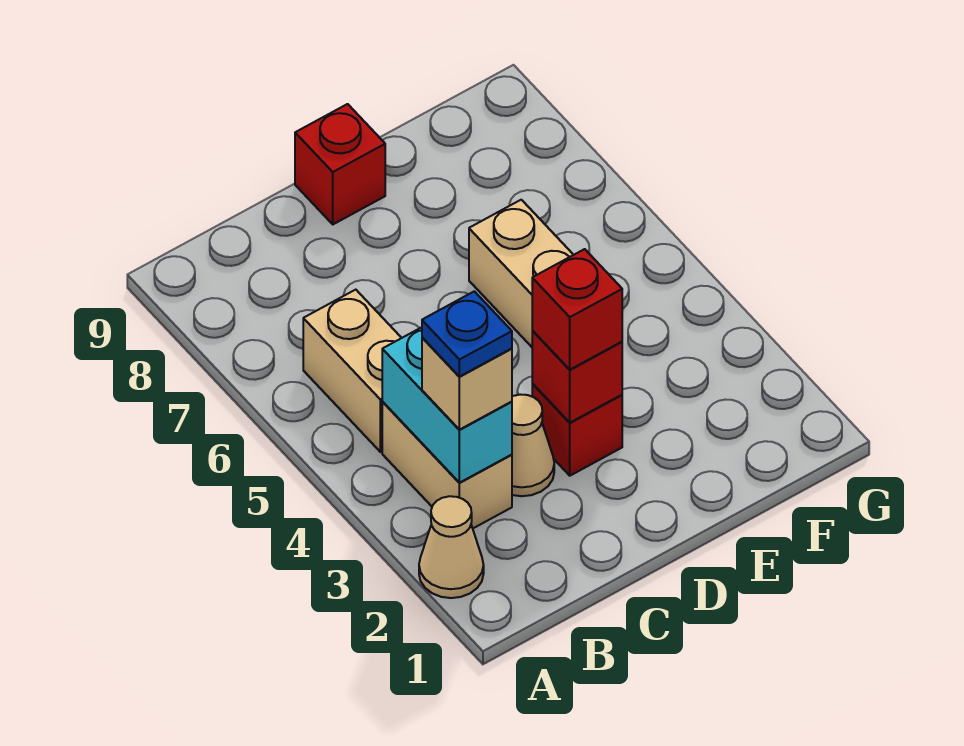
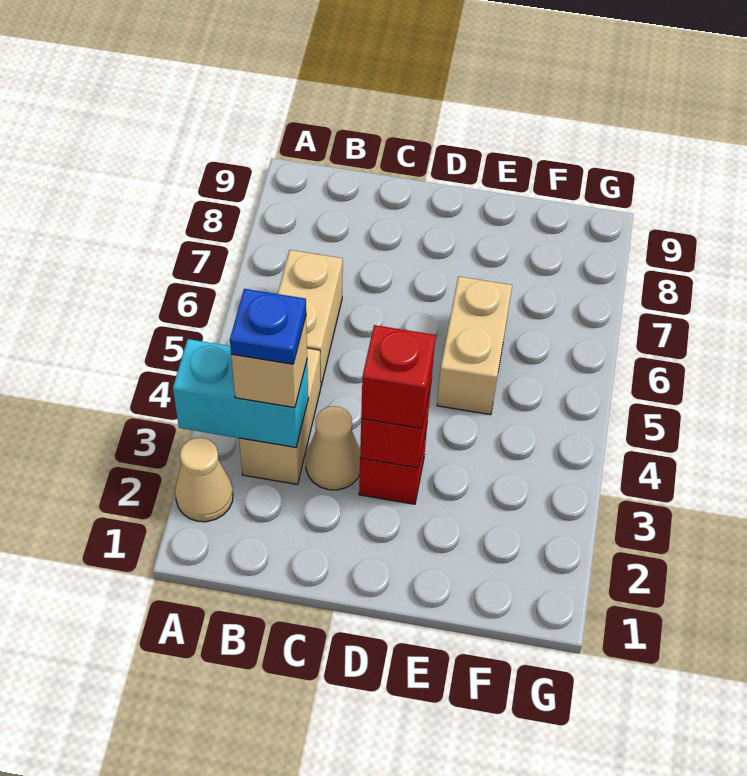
cyan brick B3:B4 level 2 -> cyan brick A3:B3 level 2
red brick D9 level 1 -> none

